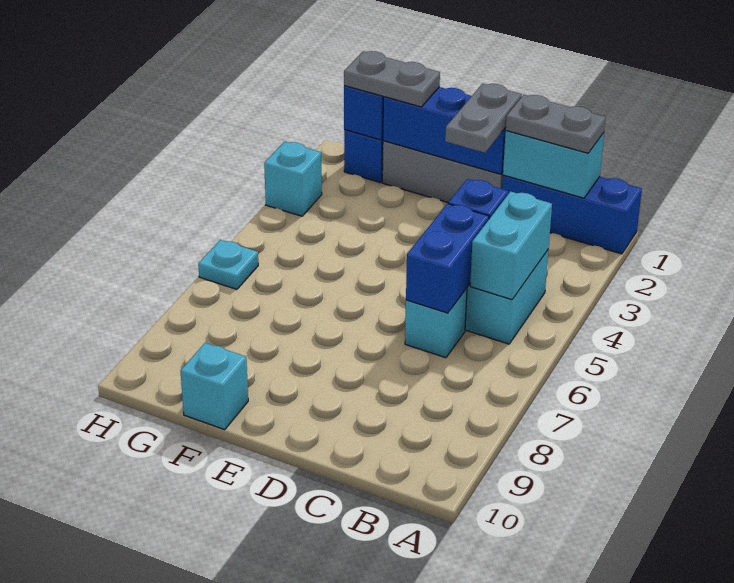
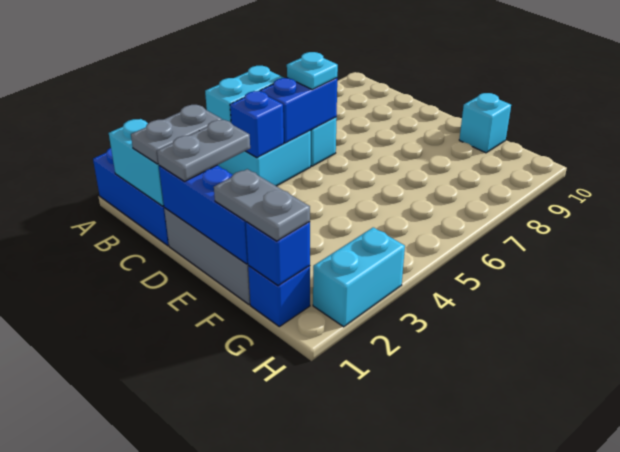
grey plate B1:C1 level 3 -> grey plate C1:C2 level 3
cyan brick H3 level 1 -> cyan brick H2:H3 level 1
cyan plate H6 level 1 -> cyan plate C6 level 3

